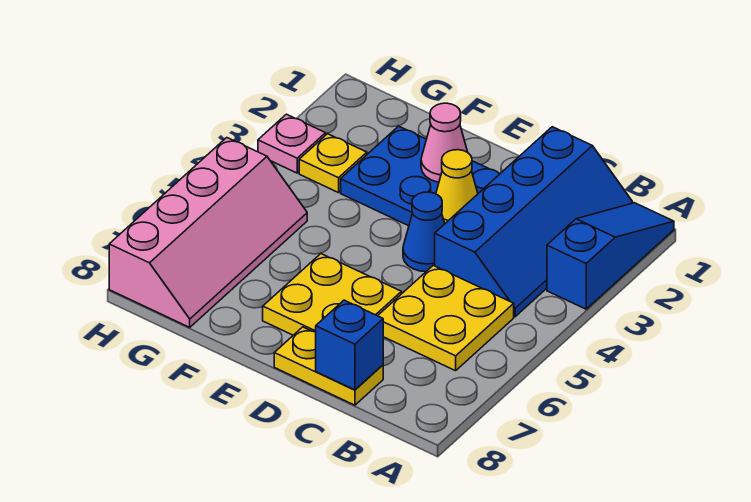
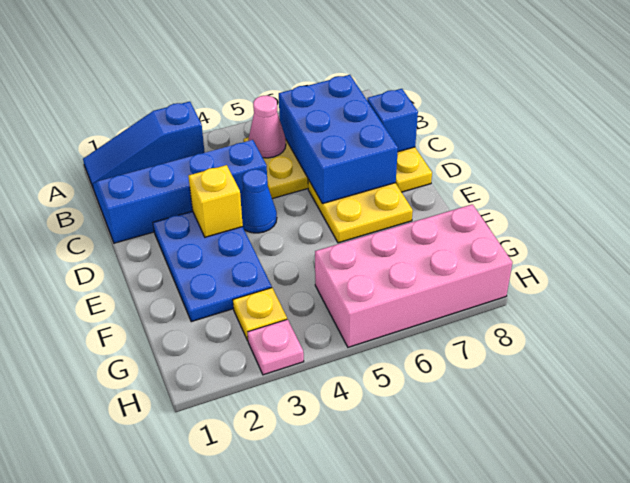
none -> blue brick B6:D7 level 2
yellow cone D3 level 2 -> yellow brick D3 level 2
pink cone E2 level 2 -> pink cone B5 level 2
pink slope G5:H8 level 1 top H -> pink brick G5:H8 level 1

